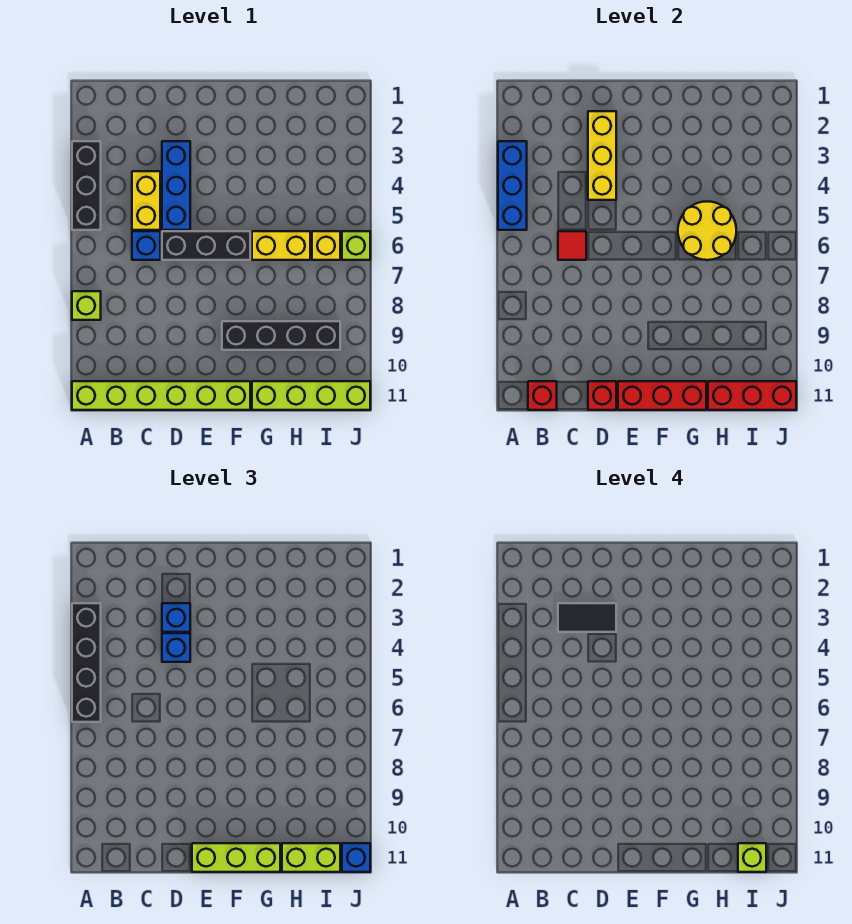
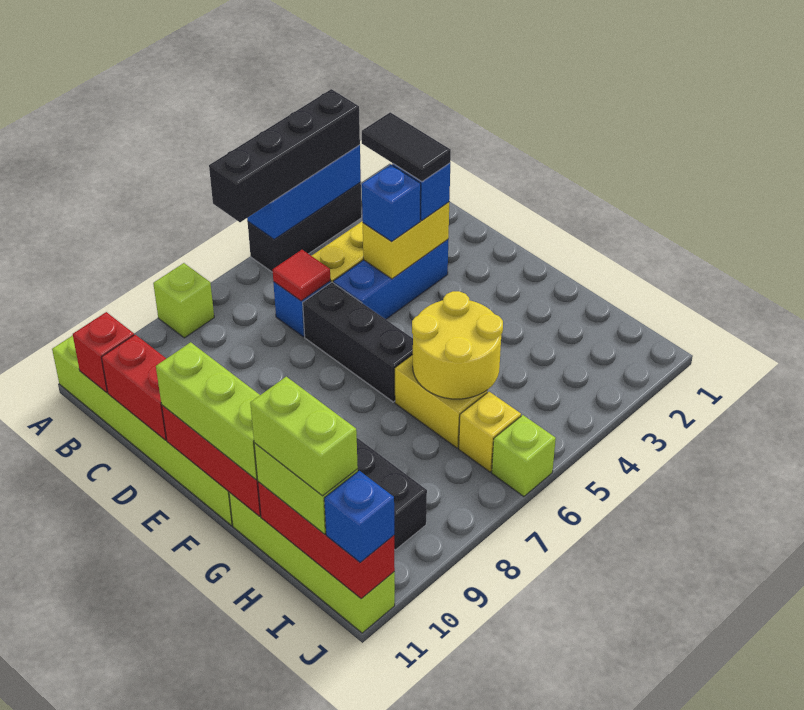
yellow brick D2:D4 level 2 -> yellow brick D3:D4 level 2
red brick D11 level 2 -> red brick C11:D11 level 2
lime brick I11 level 4 -> lime brick H11:I11 level 4

